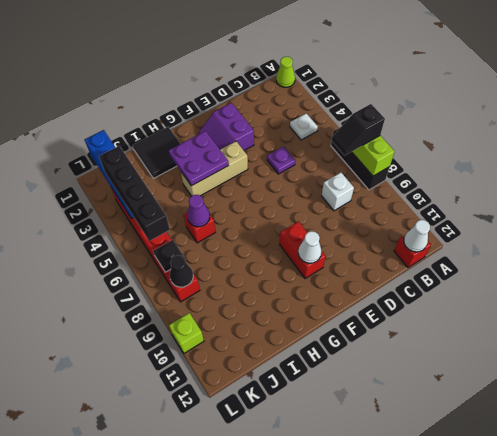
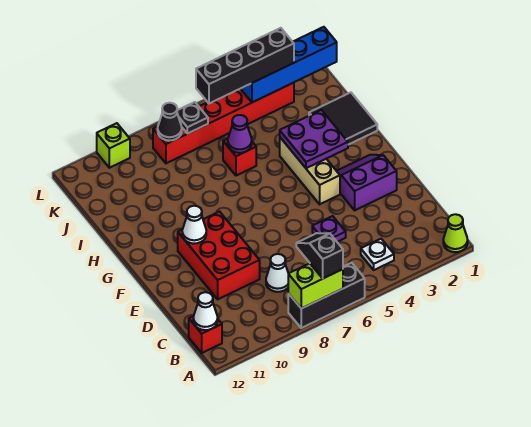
white brick C8 level 1 -> white cone C8 level 1
red brick F9:F10 level 1 -> red brick D9:F10 level 1

